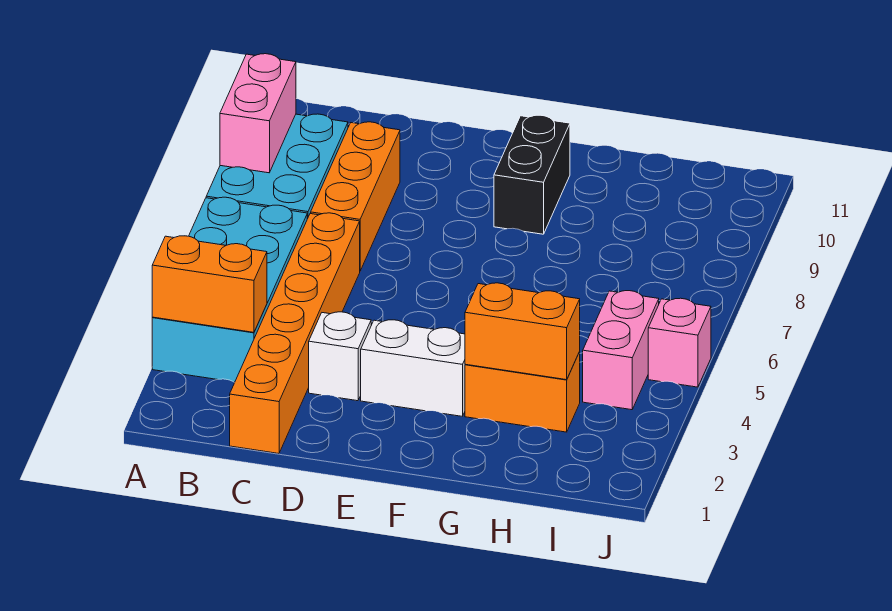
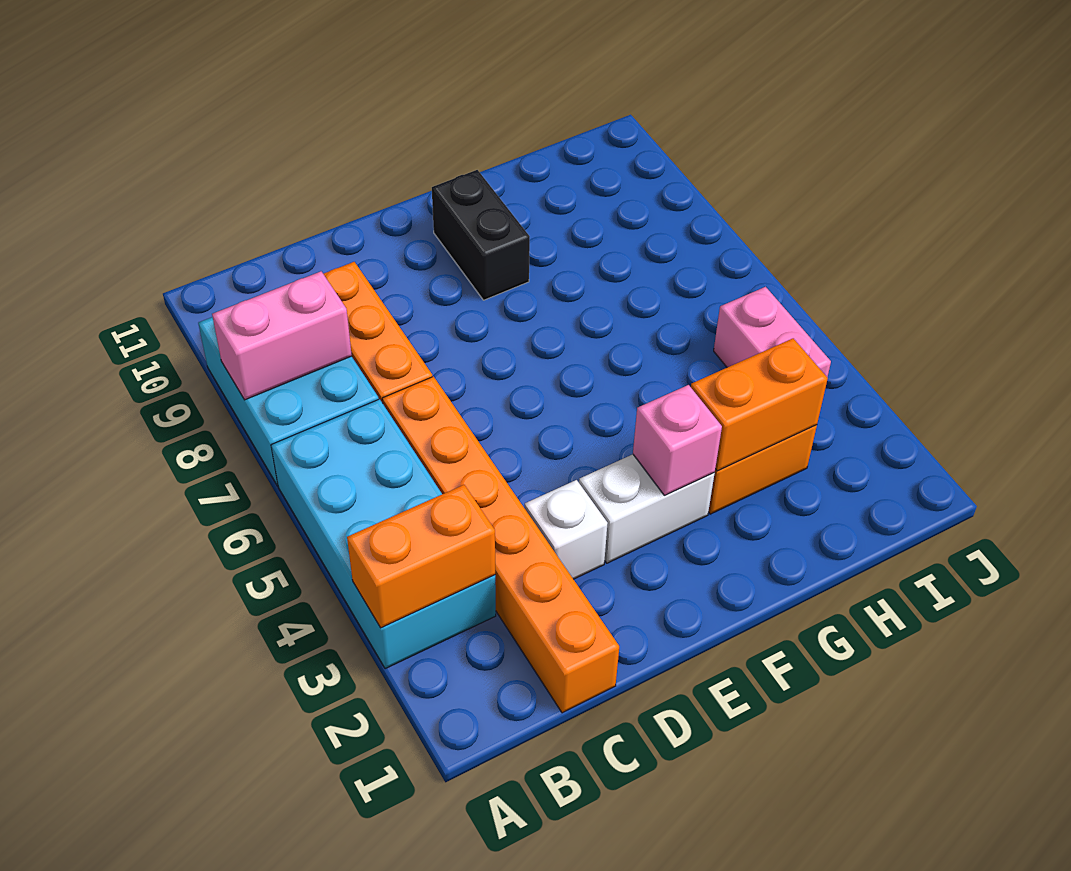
pink brick A8:A9 level 2 -> pink brick A8:B8 level 2
pink brick J5 level 1 -> pink brick F3 level 2

